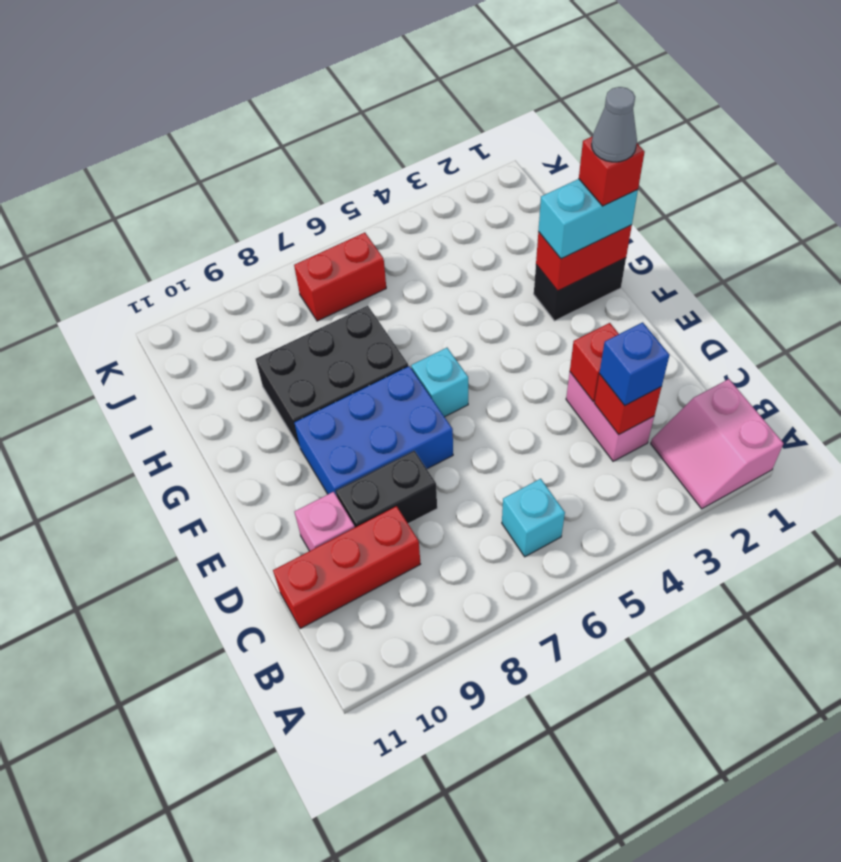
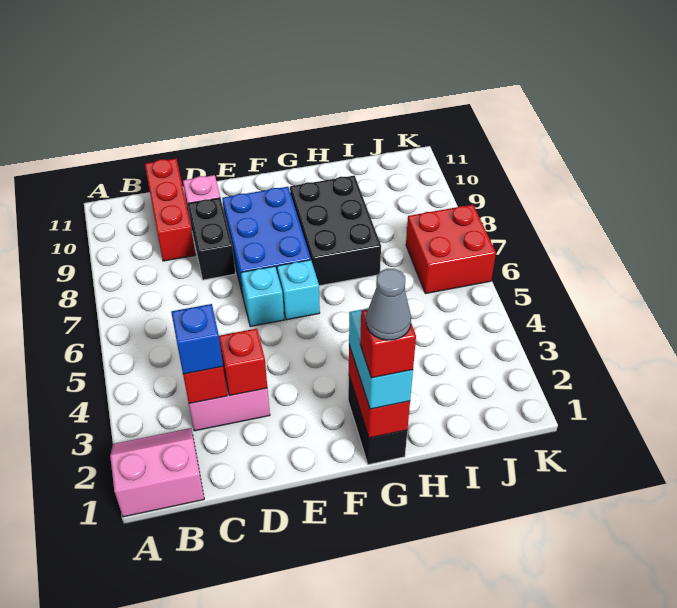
cyan brick B6 level 1 -> cyan brick E6 level 1
red brick J6:J7 level 1 -> red brick J6:K7 level 1

